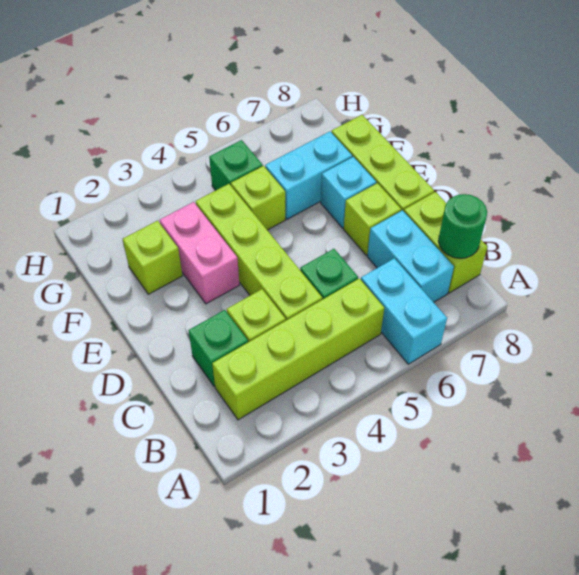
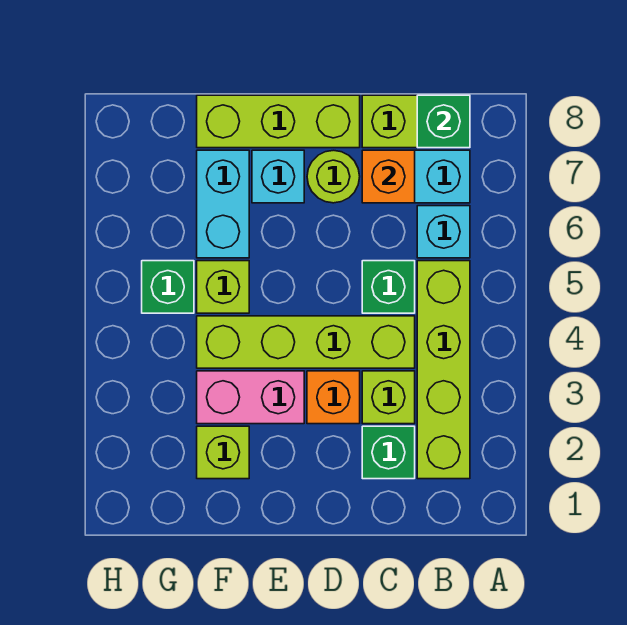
cyan brick A6:B6 level 1 -> cyan brick B6 level 1
green round brick B8 level 2 -> green brick B8 level 2
none -> orange brick C7 level 2
none -> orange brick D3 level 1
lime brick D7 level 1 -> lime round brick D7 level 1

